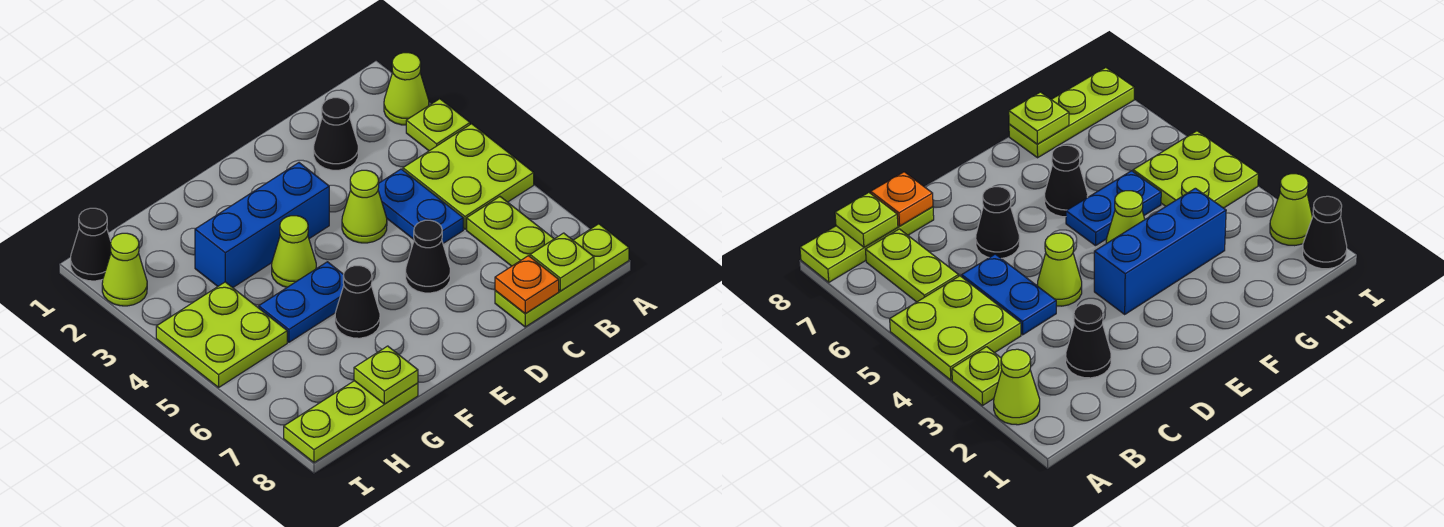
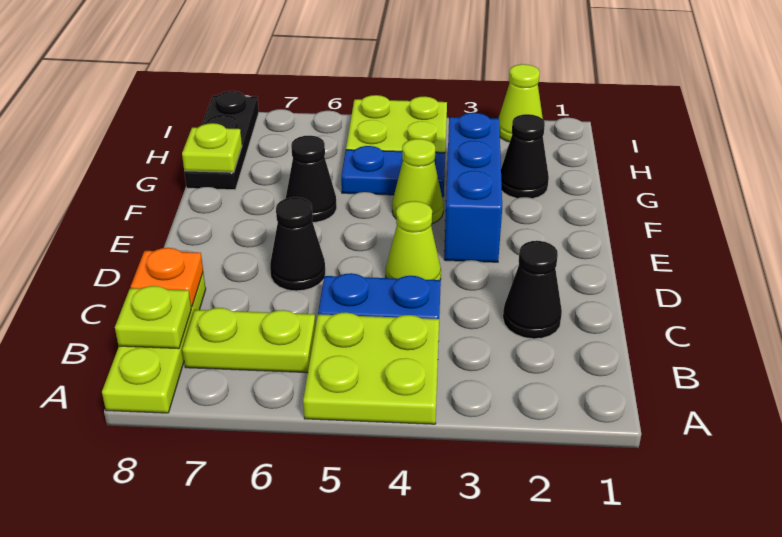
lime cone A2 level 1 -> none
lime plate A3 level 1 -> none
blue plate F5:G5 level 1 -> blue plate G4:G5 level 1
lime plate G8:I8 level 1 -> black plate G8:I8 level 1
black cone I1 level 1 -> black cone G2 level 1

